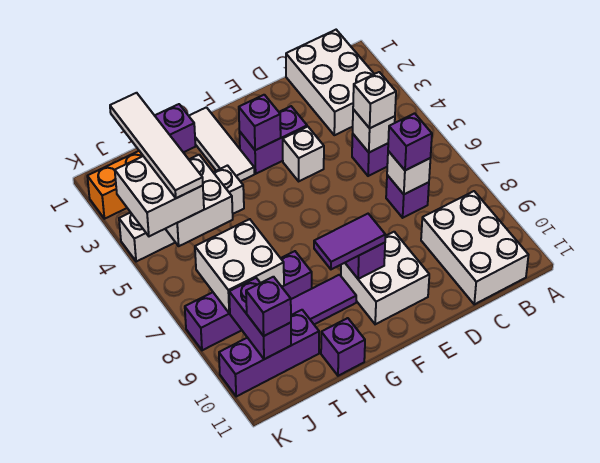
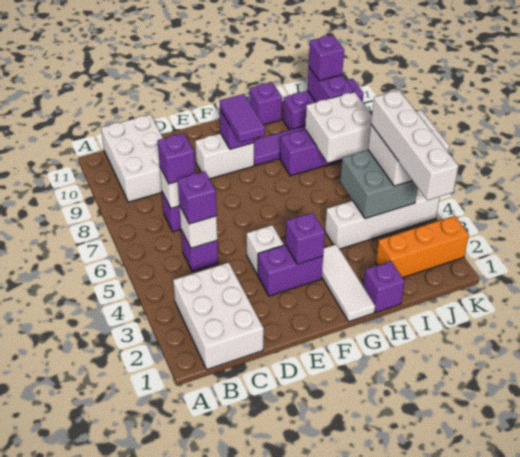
white brick C5 level 3 -> purple brick C5 level 3
white brick E9:F10 level 1 -> white brick E9:F9 level 1
purple tile F9:G9 level 3 -> purple tile F8:F9 level 3
white brick I4:J5 level 2 -> grey brick I4:J5 level 2
white tile J2:J5 level 4 -> white brick J2:J5 level 4

